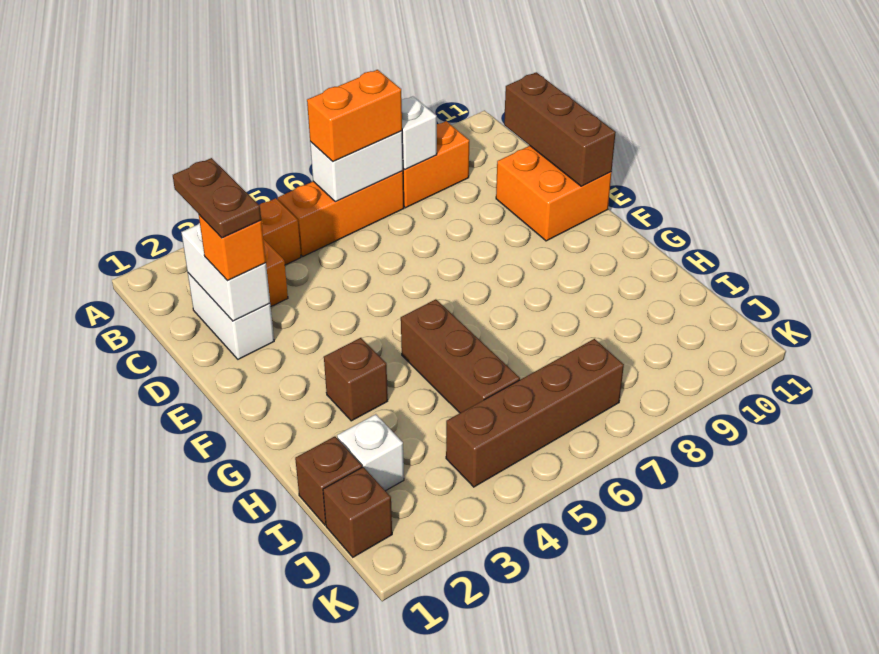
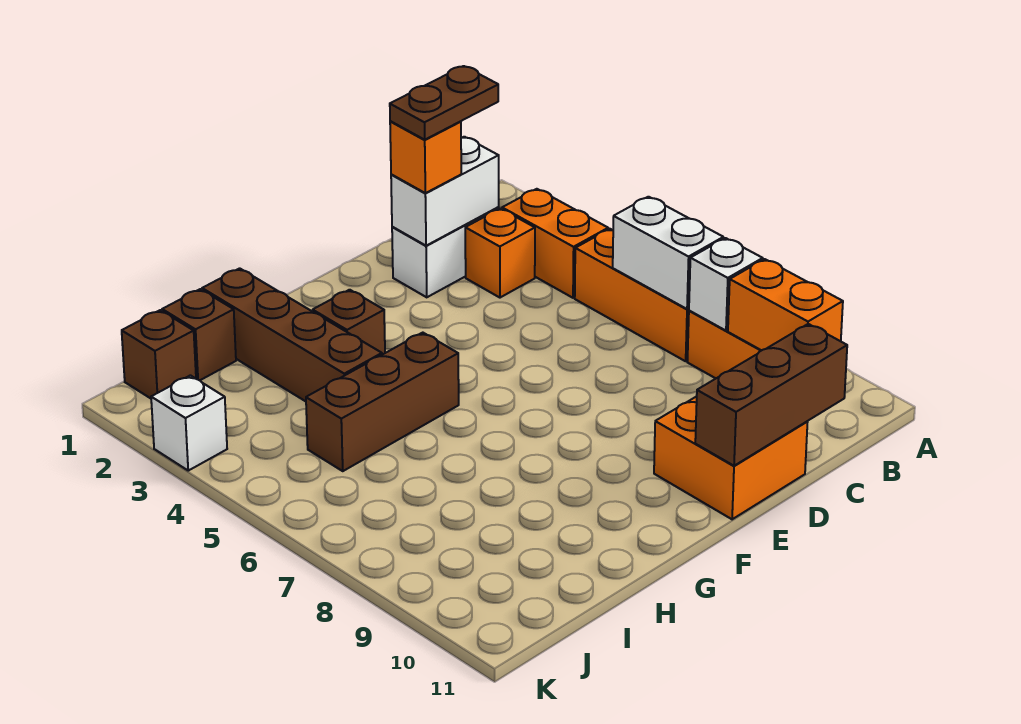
orange brick B6:B7 level 3 -> orange brick B9:B10 level 2
white brick I2 level 1 -> white brick K3 level 1
brown brick J4:J7 level 1 -> brown brick H1:H4 level 1

